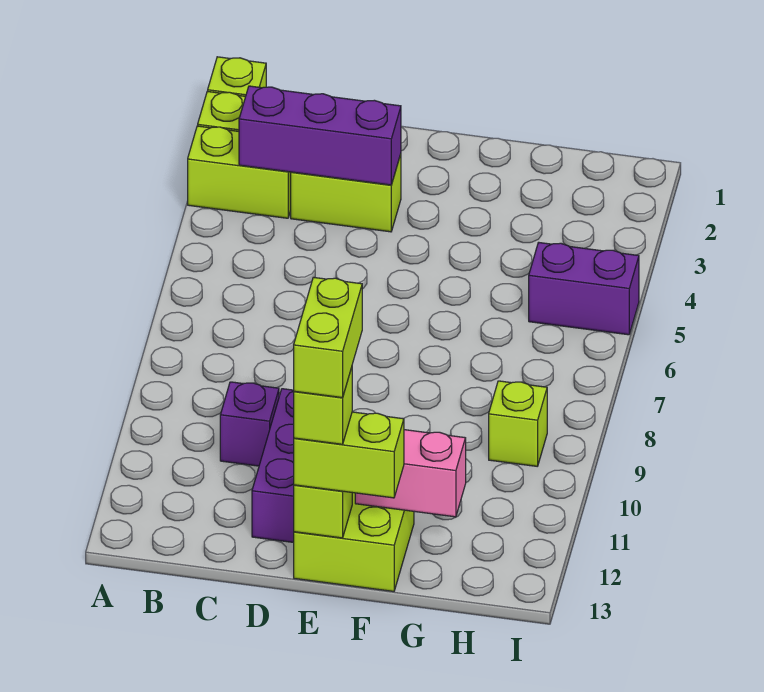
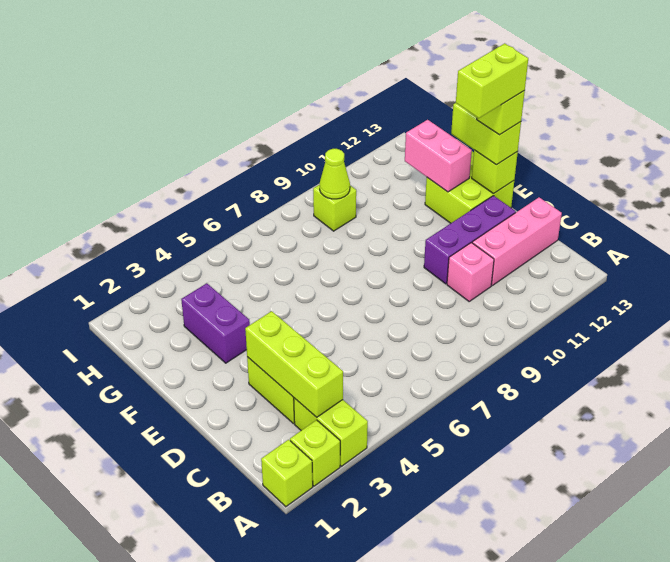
purple brick B3:D3 level 2 -> lime brick B3:D3 level 2
purple brick C10 level 1 -> pink brick C10 level 1
none -> pink brick C11:C13 level 1
purple brick H5:I5 level 1 -> purple brick F3:G3 level 1
none -> lime cone H9 level 2

